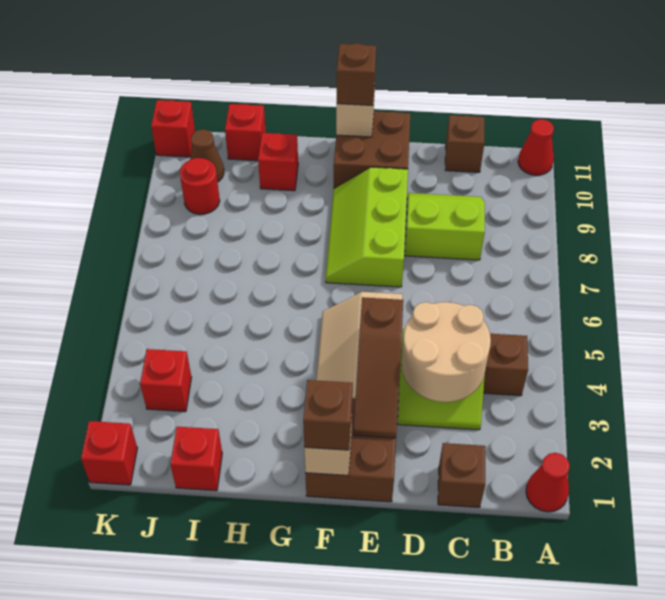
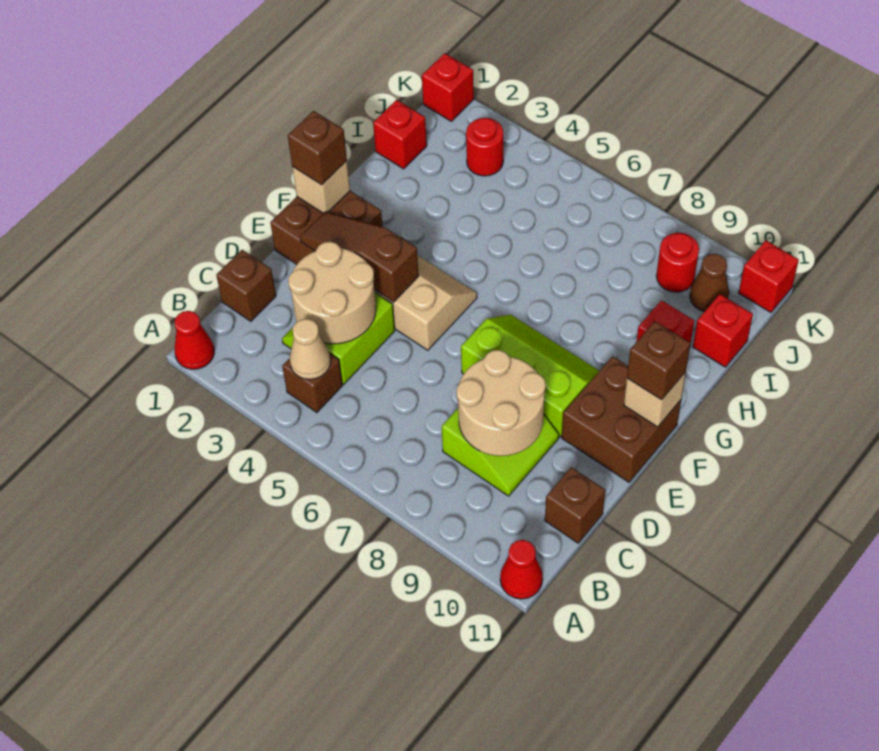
none -> tan cone B4 level 2
none -> tan round brick C8:D9 level 2
red brick J3 level 1 -> red round brick J3 level 1

